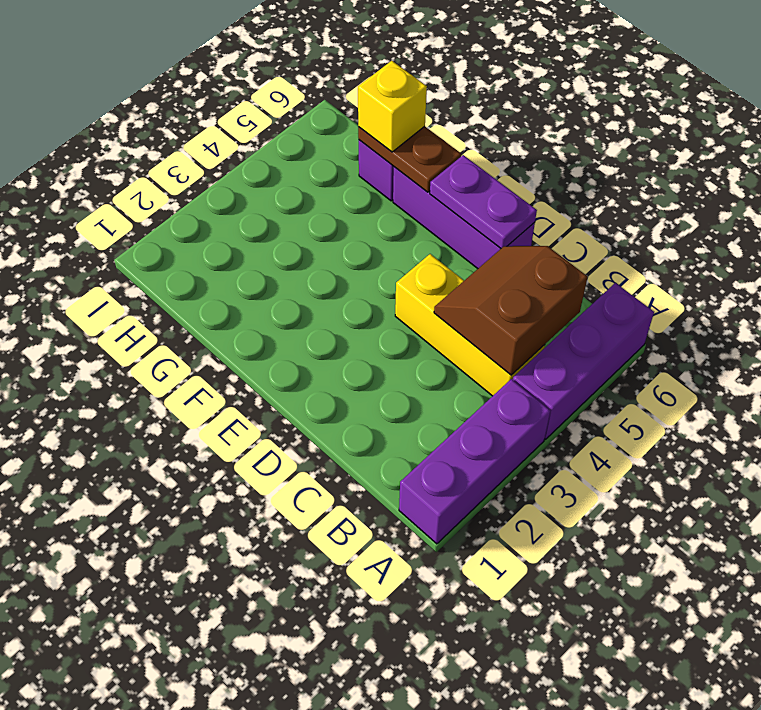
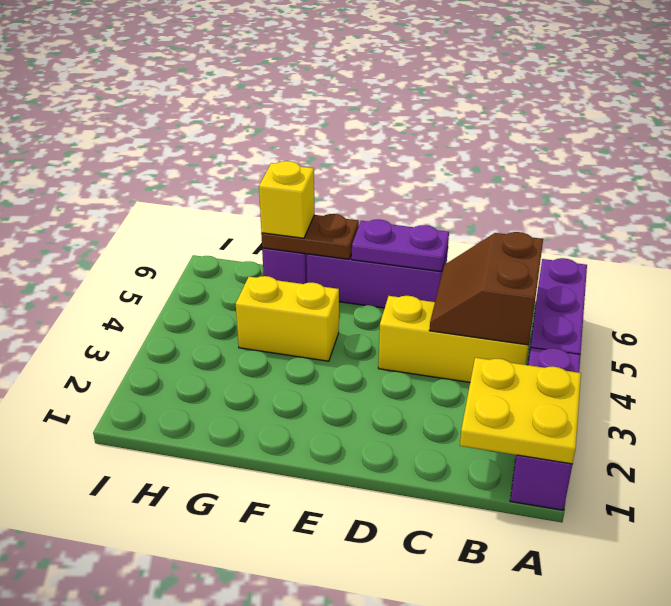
none -> yellow plate A1:B2 level 2
none -> yellow brick F4:G4 level 1

